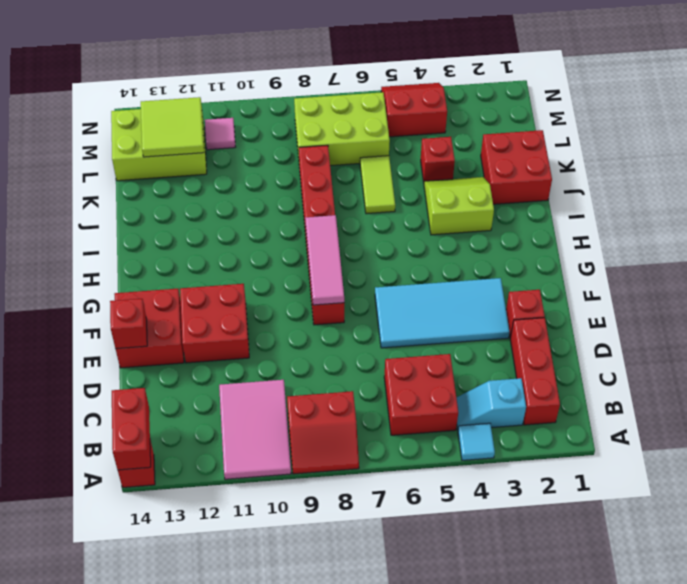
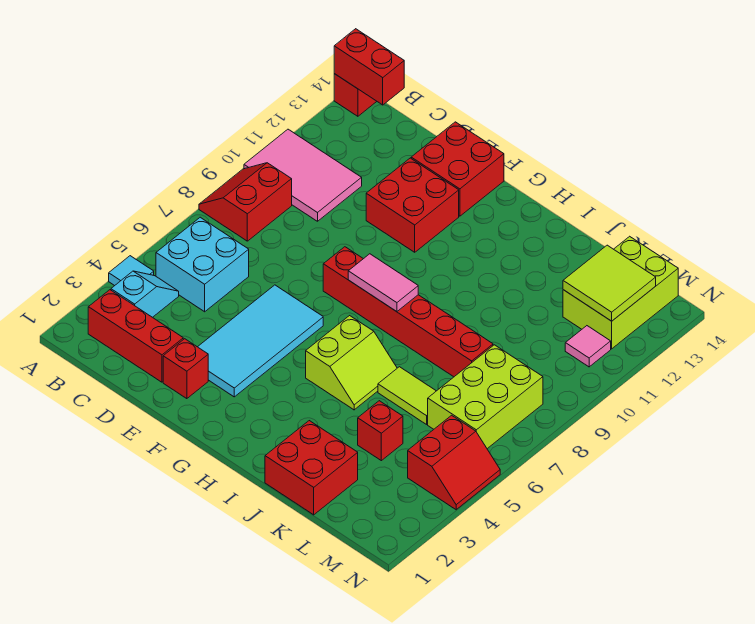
red brick B5:C6 level 1 -> cyan brick B5:C6 level 1
red brick E14 level 2 -> none
pink tile F8:H8 level 2 -> pink tile G8:H8 level 2
lime slope I3:J4 level 1 top I -> lime slope H5:I6 level 1 top H

